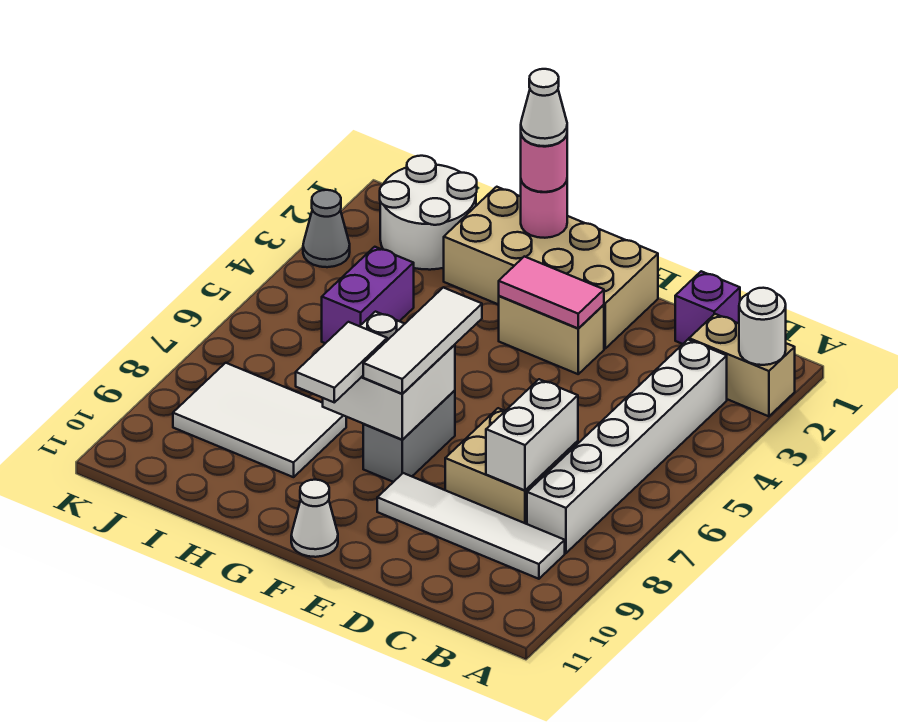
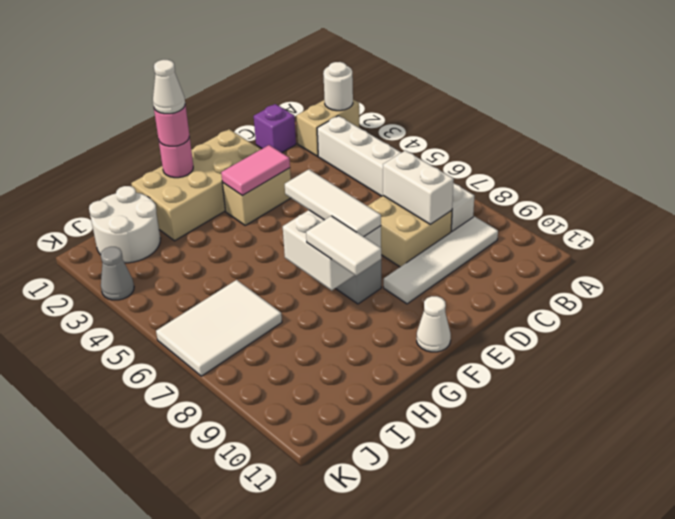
white tile H8:J9 level 1 -> white tile I6:K7 level 1
purple brick I4:I5 level 1 -> none

